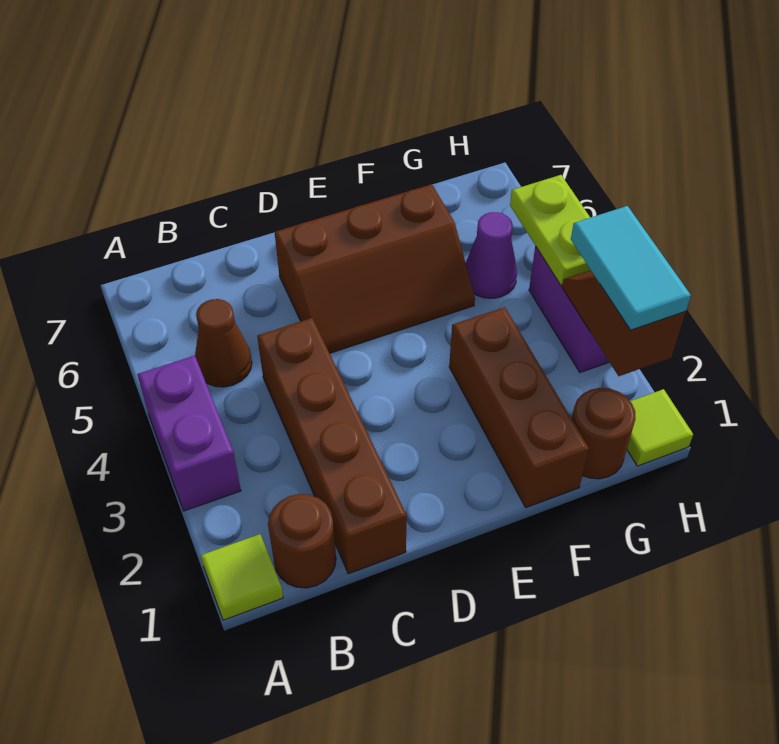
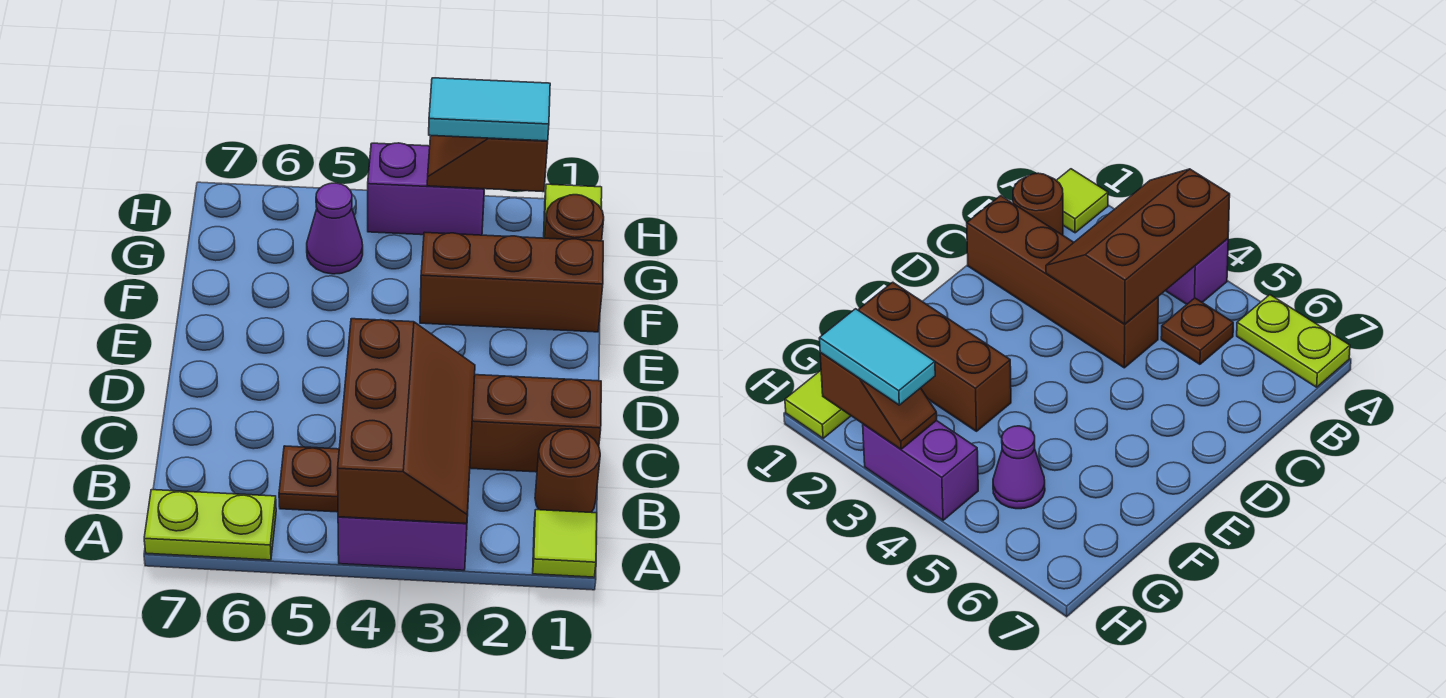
brown cone B5 level 1 -> brown plate B5 level 1
brown slope D5:F6 level 1 top 6 -> brown slope A3:C4 level 2 top 4
lime plate H4:H5 level 2 -> lime plate A6:A7 level 1

